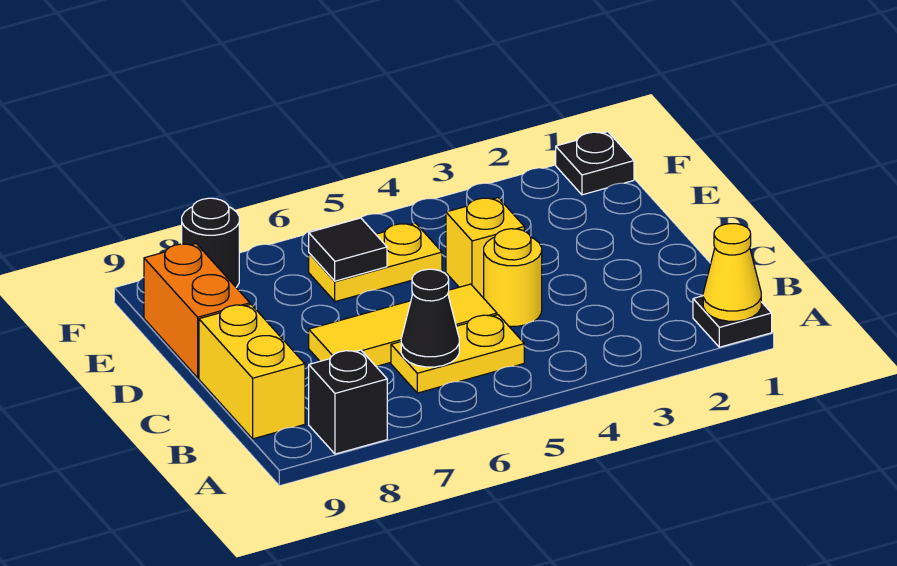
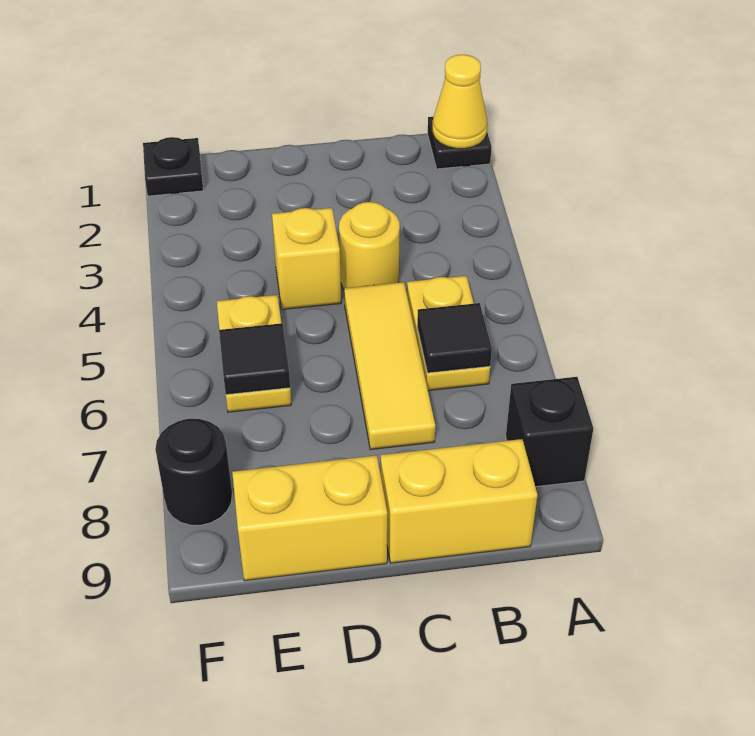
black cone B6 level 2 -> black tile B6 level 2
orange brick D9:E9 level 1 -> yellow brick D9:E9 level 1

